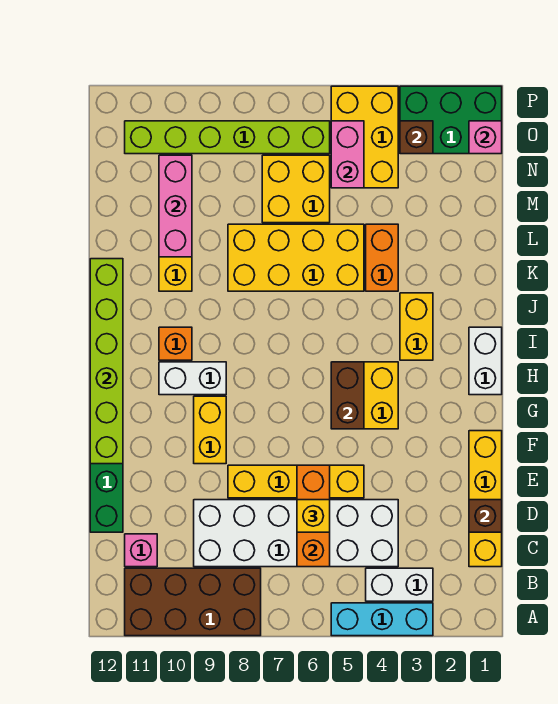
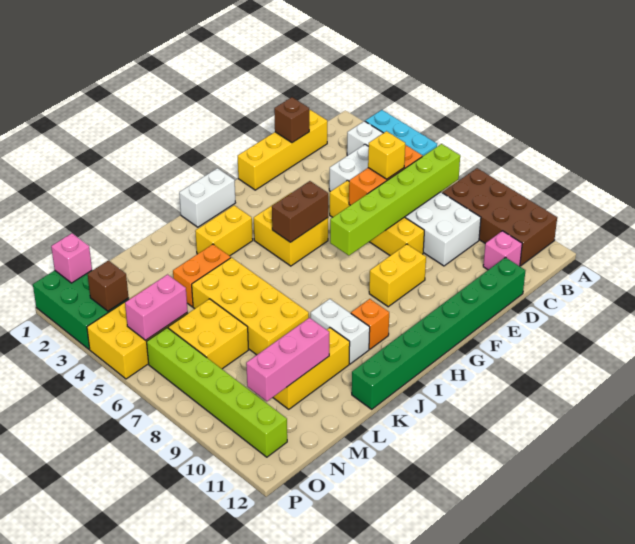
lime brick F12:K12 level 2 -> lime brick B7:G7 level 2
white brick H9:H10 level 1 -> white brick J9:J10 level 1

